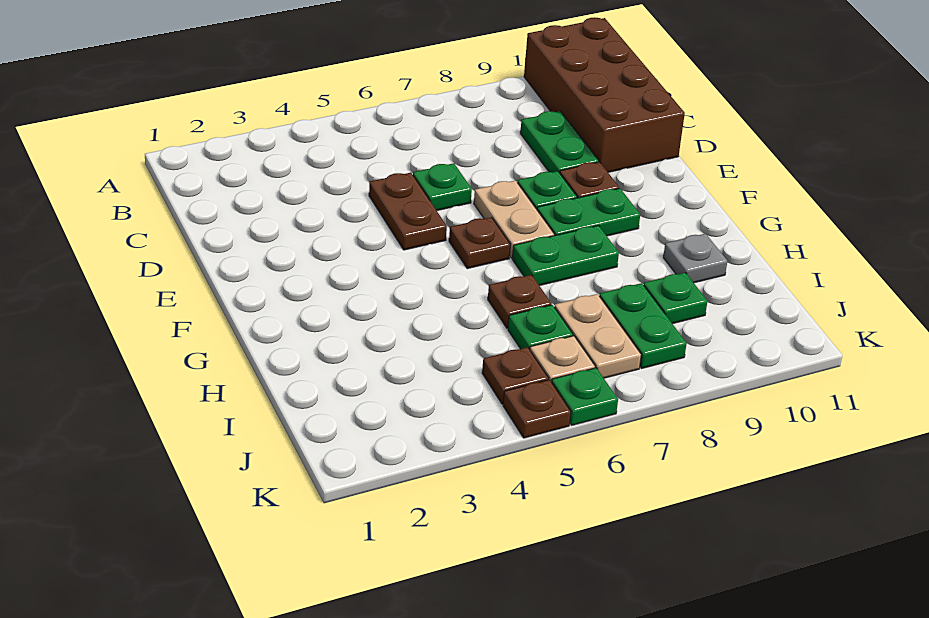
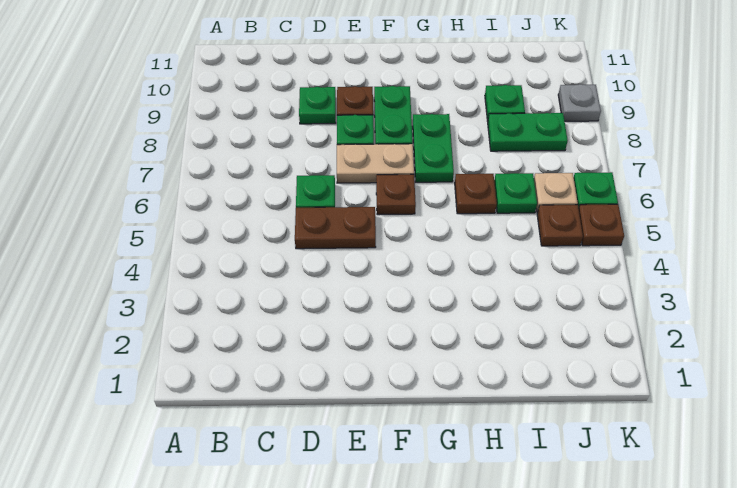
brown brick A10:D11 level 1 -> none
green plate C9:D9 level 1 -> green plate D9 level 1
grey plate H10 level 1 -> grey plate K9 level 1
tan plate I7:J7 level 1 -> none

